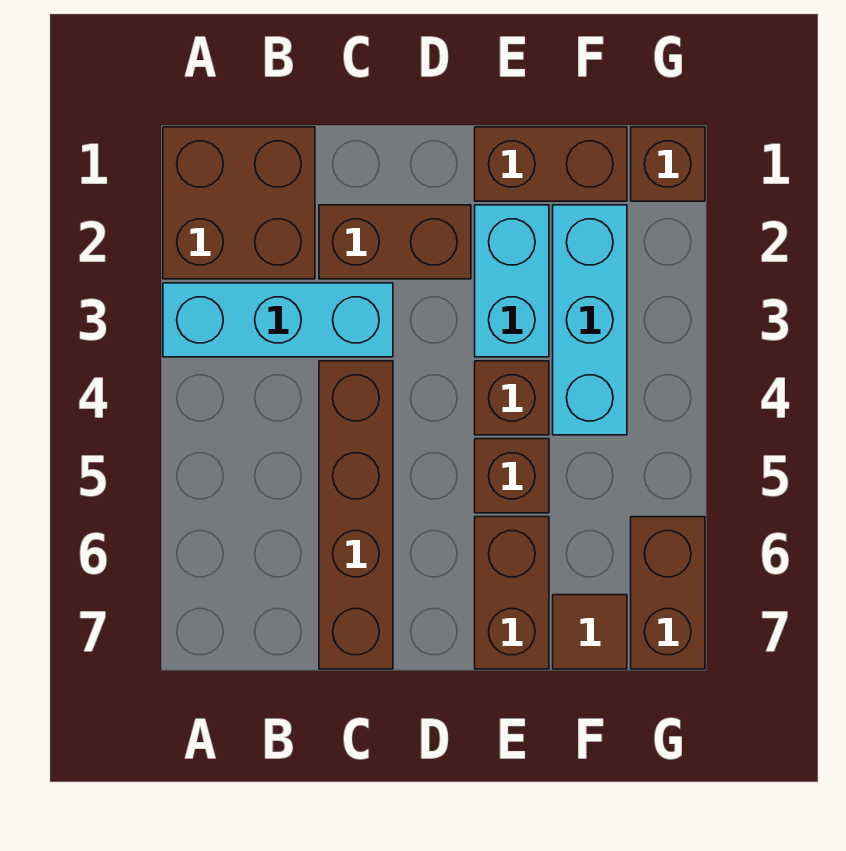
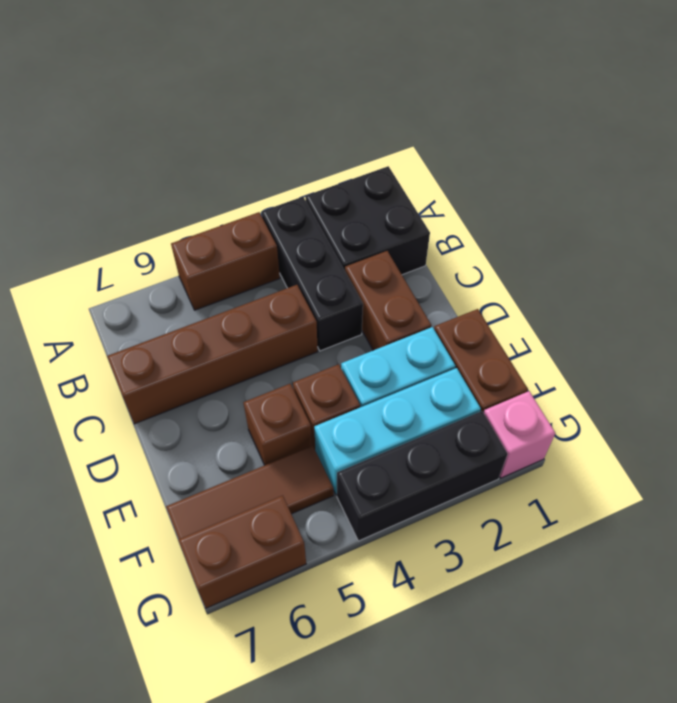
brown brick A1:B2 level 1 -> black brick A1:B2 level 1
cyan brick A3:C3 level 1 -> black brick A3:C3 level 1
brown brick E6:E7 level 1 -> brown brick A4:A5 level 1
brown tile F7 level 1 -> brown tile F5:F7 level 1
brown brick G1 level 1 -> pink brick G1 level 1
none -> black brick G2:G4 level 1

